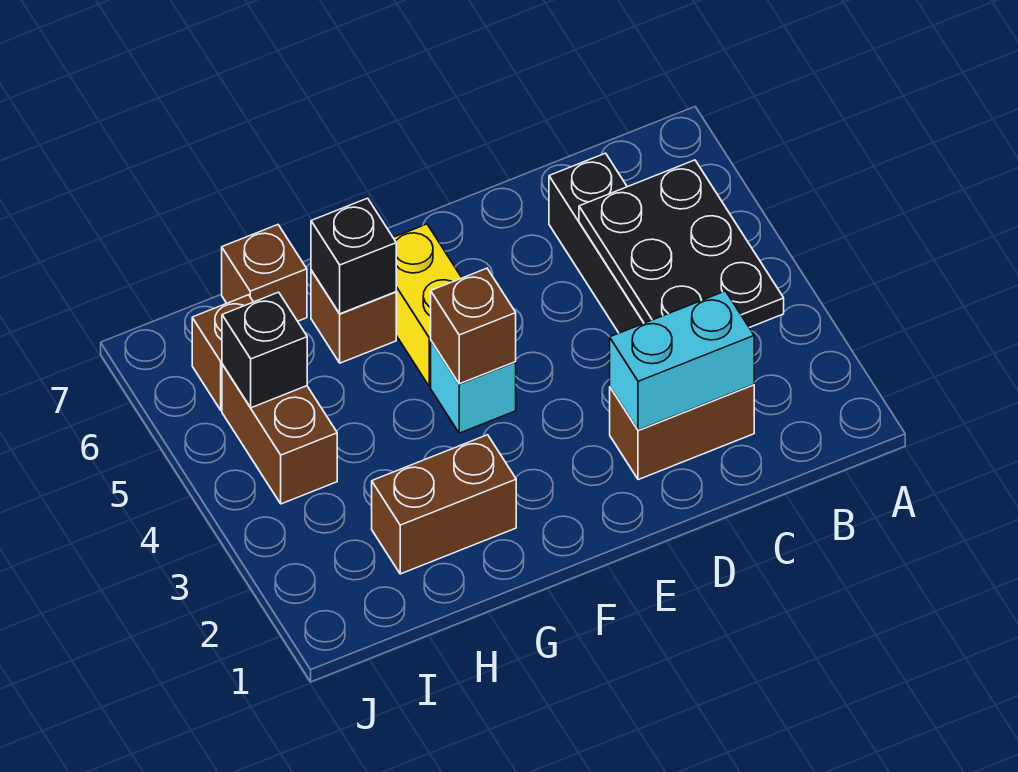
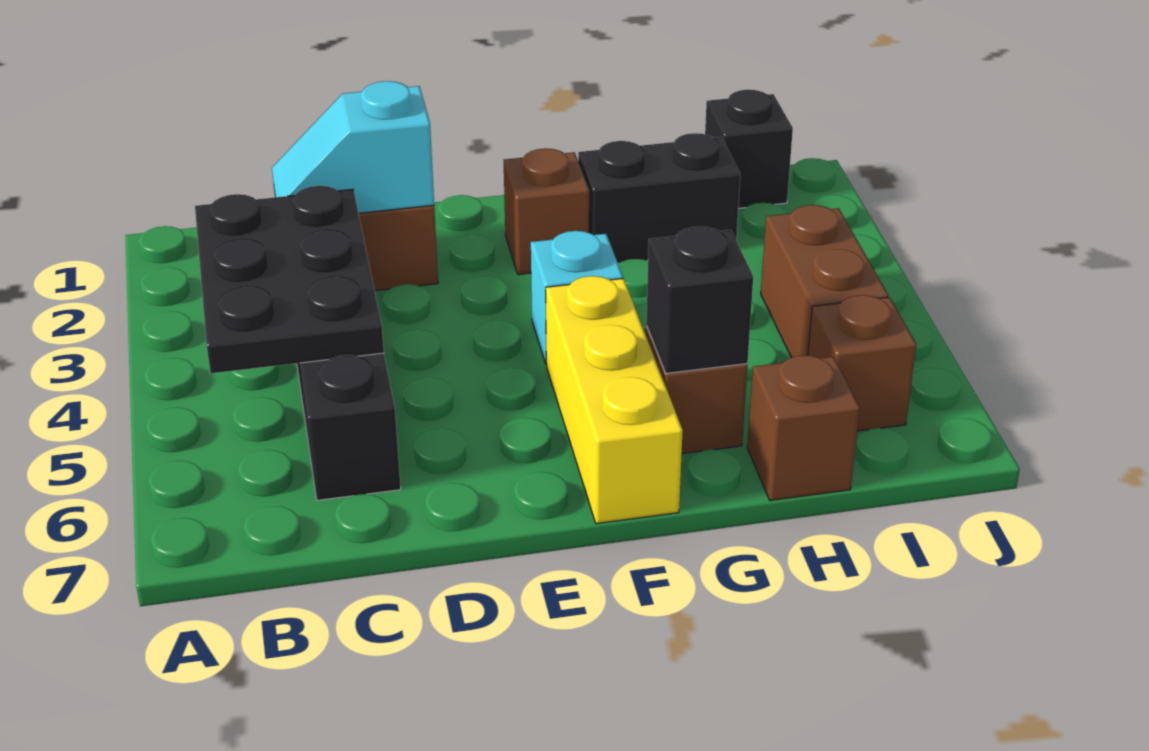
cyan brick C2:D2 level 2 -> cyan slope C2:D2 level 2 top D
brown brick F4 level 2 -> brown brick F2 level 1
yellow brick F5:F6 level 1 -> yellow brick F5:F7 level 1
brown brick G2:H2 level 1 -> black brick G2:H2 level 1
black brick I5 level 2 -> black brick I1 level 1

